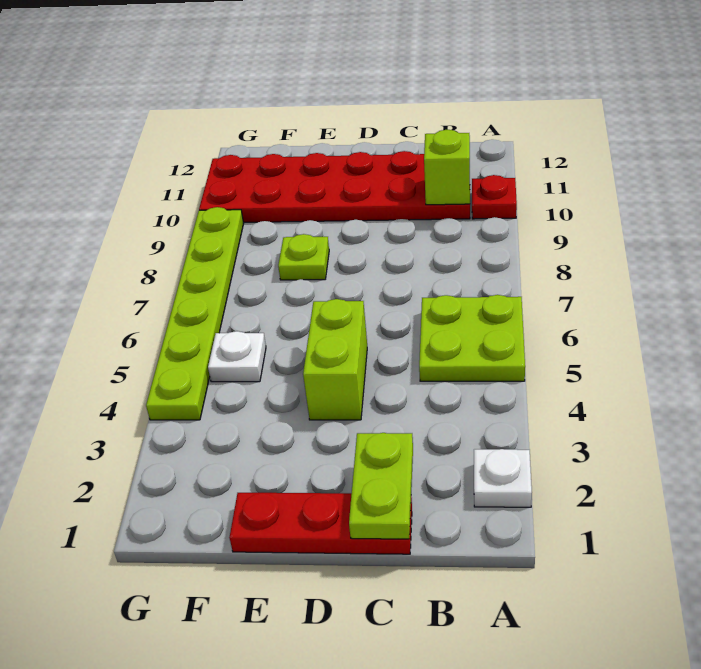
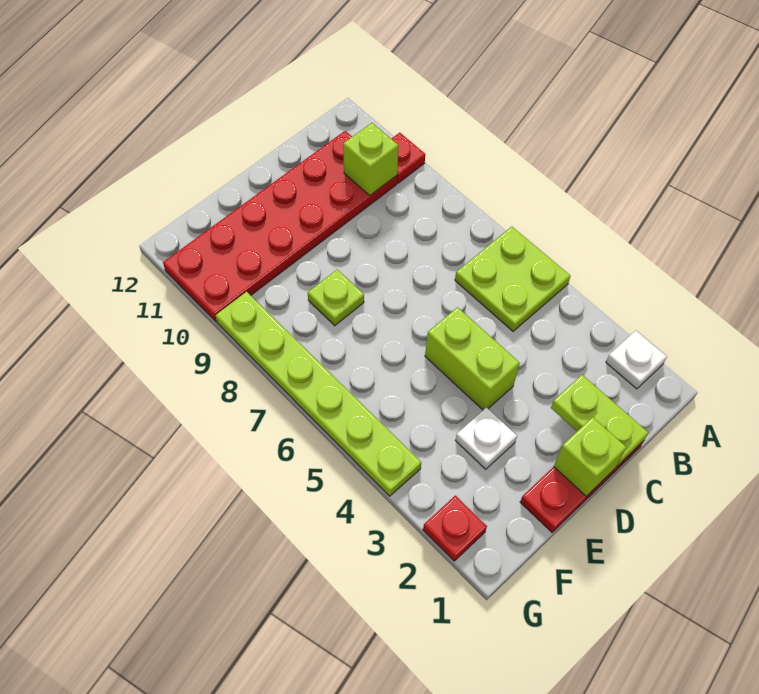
none -> lime brick D1 level 2
white plate F5 level 1 -> white plate E3 level 1
none -> red plate G2 level 1

